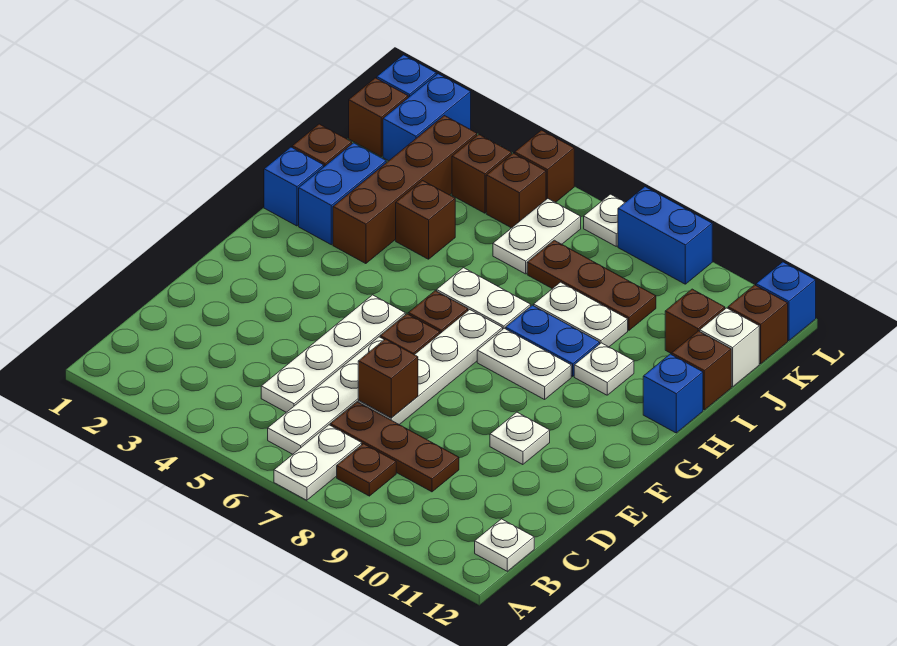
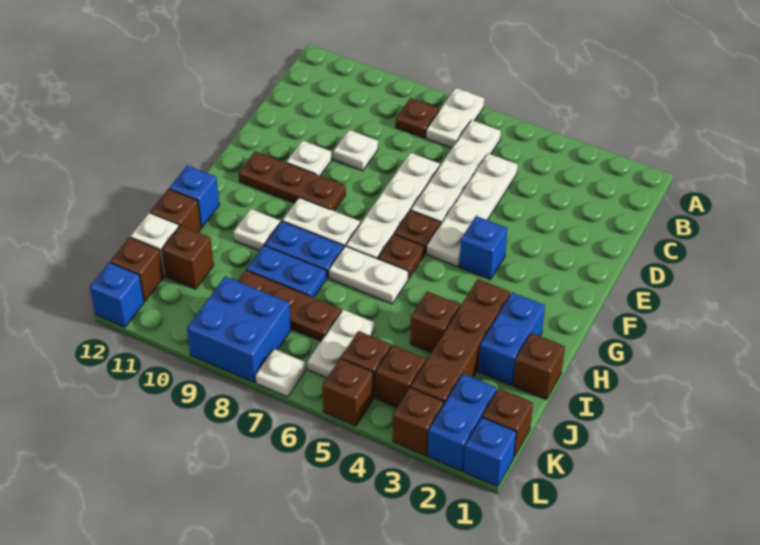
white plate B12 level 1 -> white plate D9 level 1
brown plate C7:C9 level 1 -> brown plate F9:F11 level 1
brown brick D7 level 2 -> brown brick L3 level 1
blue brick H1 level 1 -> blue brick F4 level 1
white plate I8:I9 level 1 -> blue plate I8:I9 level 1
blue brick L8:L9 level 1 -> blue brick K8:L9 level 1

